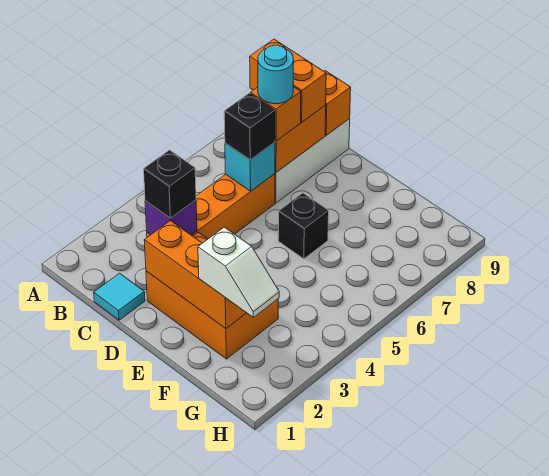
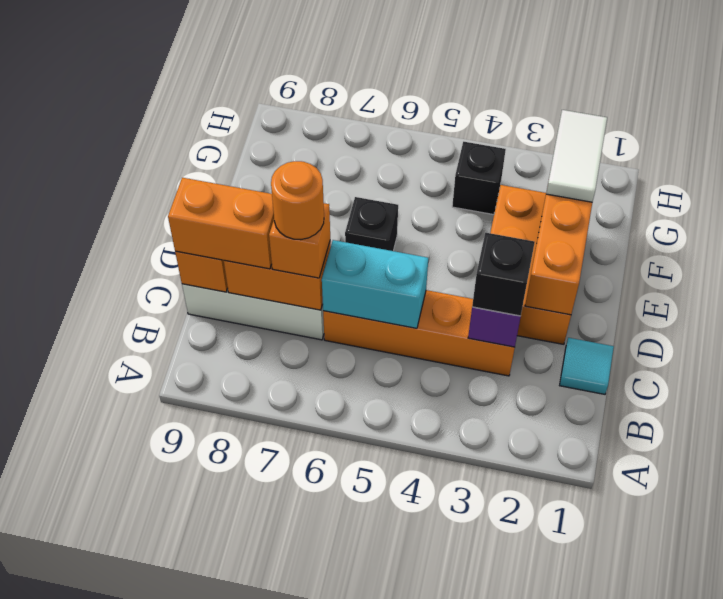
orange brick B8:C8 level 3 -> orange brick C8:C9 level 3
cyan brick C6 level 2 -> cyan brick C5:C6 level 2
black brick C6 level 3 -> black brick G4 level 1
cyan round brick C7 level 4 -> orange round brick C7 level 4
white slope F2:G2 level 3 top F -> white tile F2:G2 level 3

